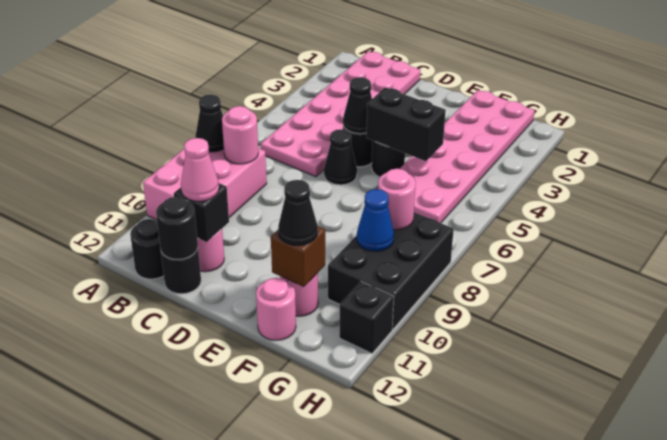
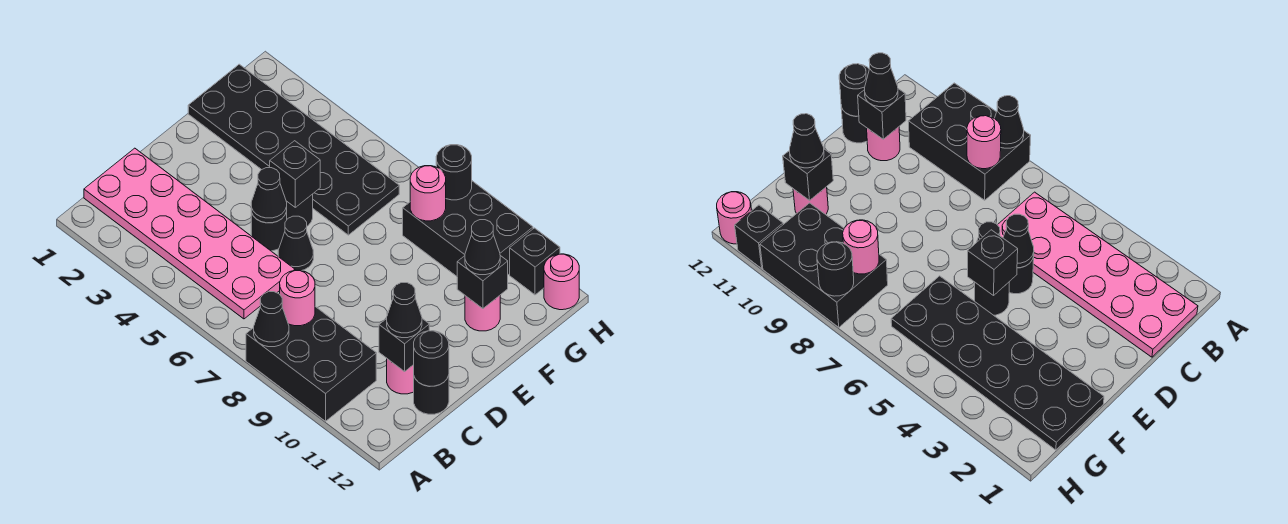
pink brick A8:B10 level 1 -> black brick A8:B10 level 1
black round brick B12 level 1 -> black round brick H8 level 2
pink cone C11 level 3 -> black cone C11 level 3
black brick E5:F5 level 2 -> black brick E5 level 2
pink plate F1:G6 level 1 -> black plate F1:G6 level 1
brown brick F11 level 2 -> black brick F11 level 2
pink round brick F12 level 1 -> pink round brick H12 level 1
blue cone G9 level 2 -> none

